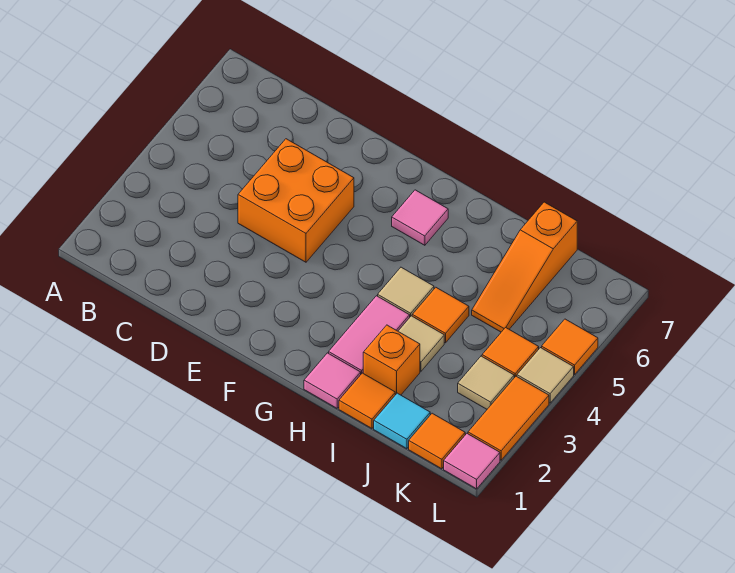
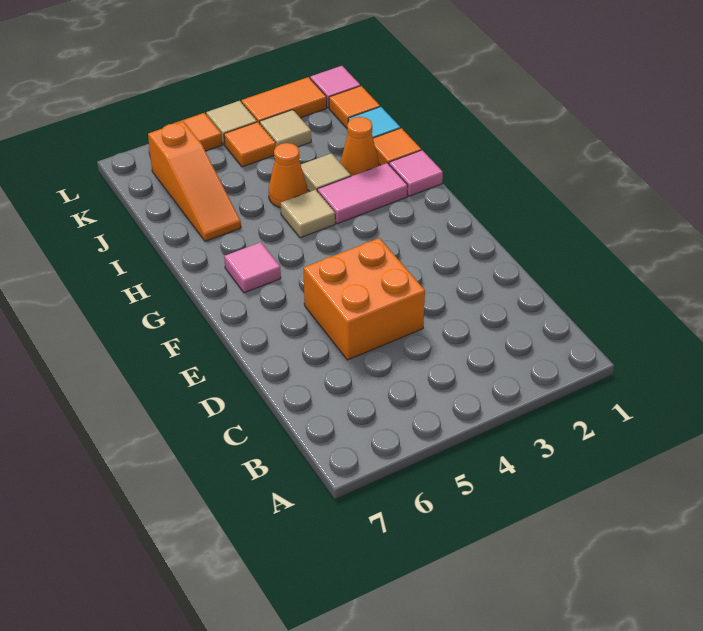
orange brick I2 level 1 -> orange cone I2 level 1
orange tile I4 level 1 -> orange cone I4 level 1
orange slope J5:J7 level 1 top 7 -> orange slope I6:K6 level 1 top K

